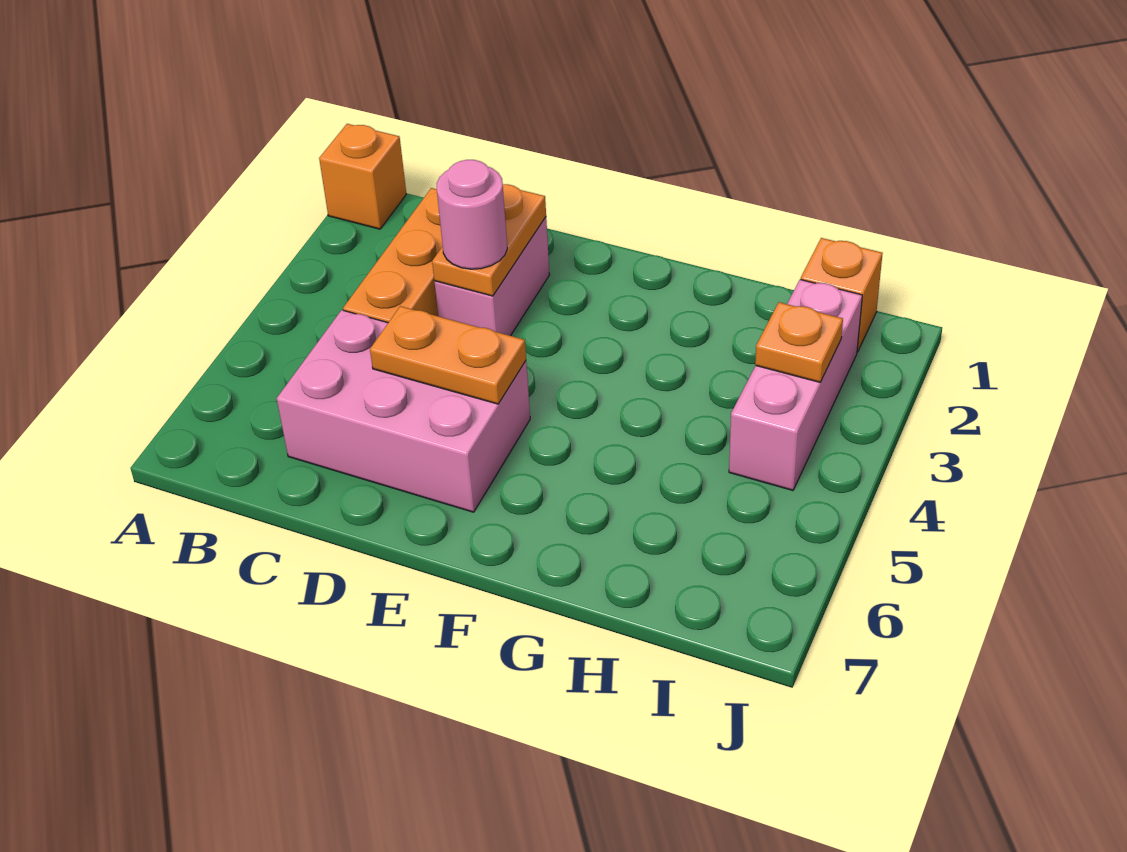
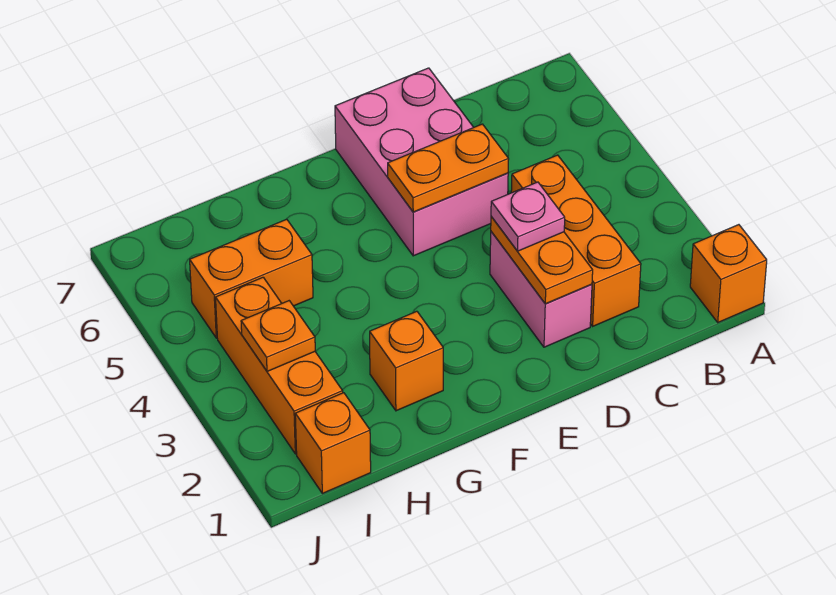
pink brick C5:E6 level 1 -> pink brick D5:E7 level 1
pink round brick D3 level 3 -> pink plate D3 level 3
none -> orange brick G2 level 1
none -> orange brick H5:I5 level 1
pink brick I2:I4 level 1 -> orange brick I2:I4 level 1

